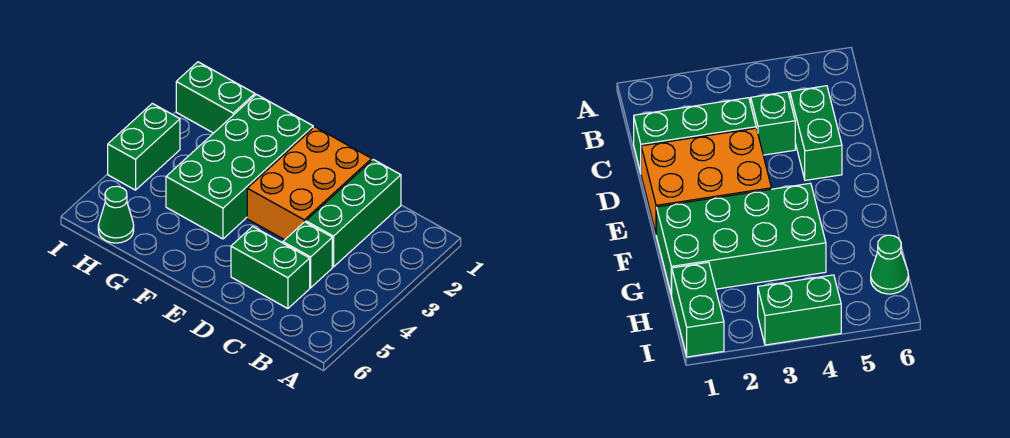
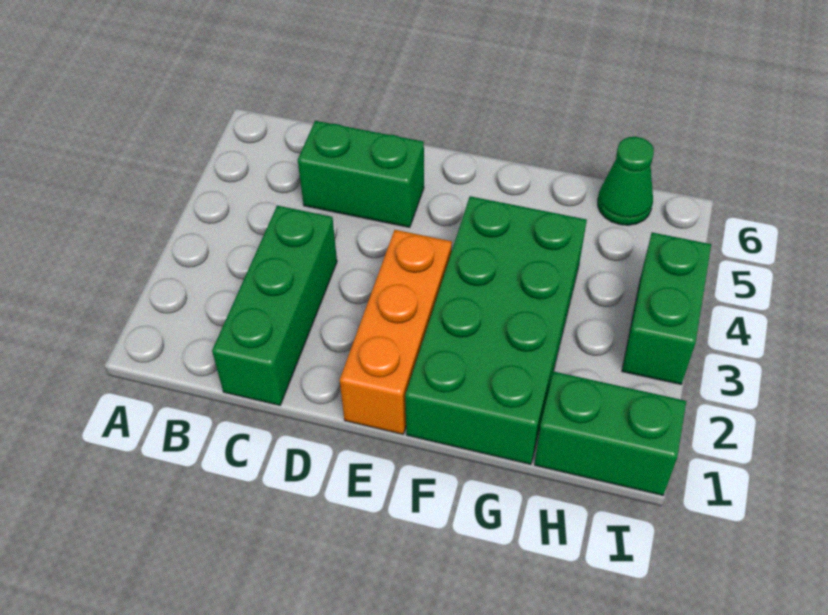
green brick C4 level 1 -> none
orange brick D1:E3 level 1 -> orange brick E1:E3 level 1

